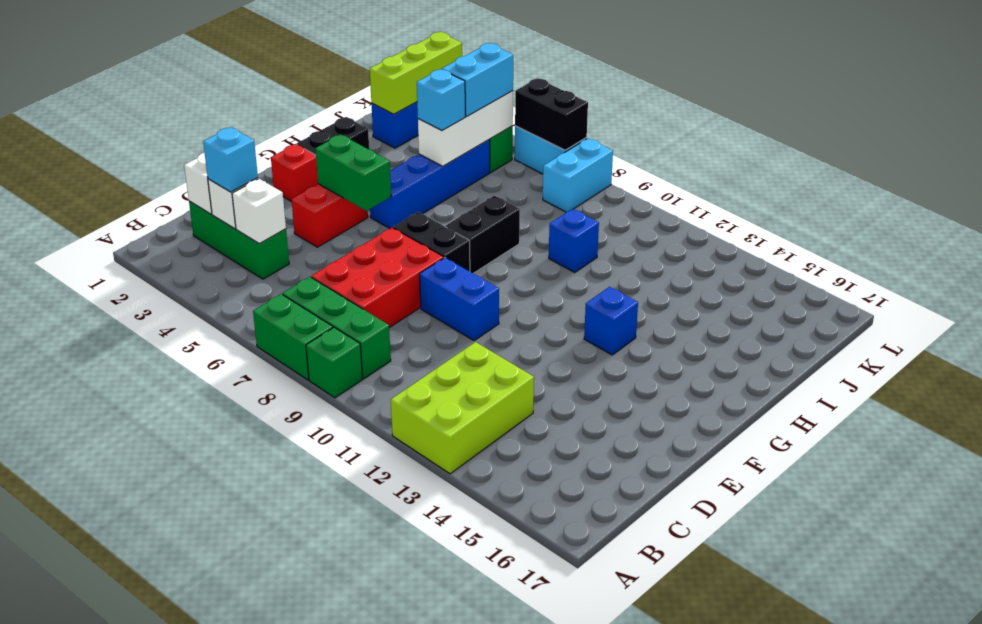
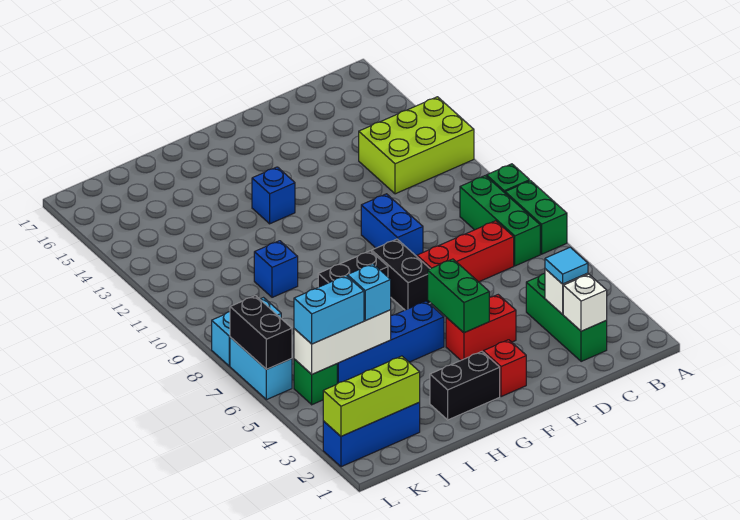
cyan brick C3 level 3 -> cyan tile C3 level 3
white brick C4 level 2 -> none
red brick C7:E8 level 1 -> red brick C7:E7 level 1

